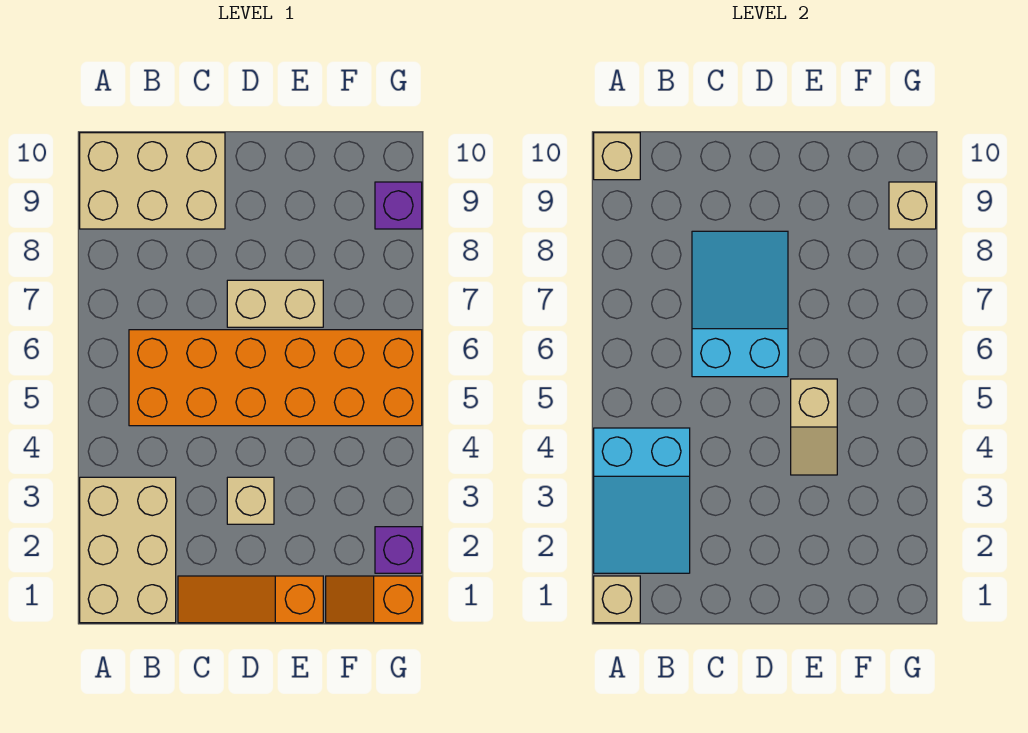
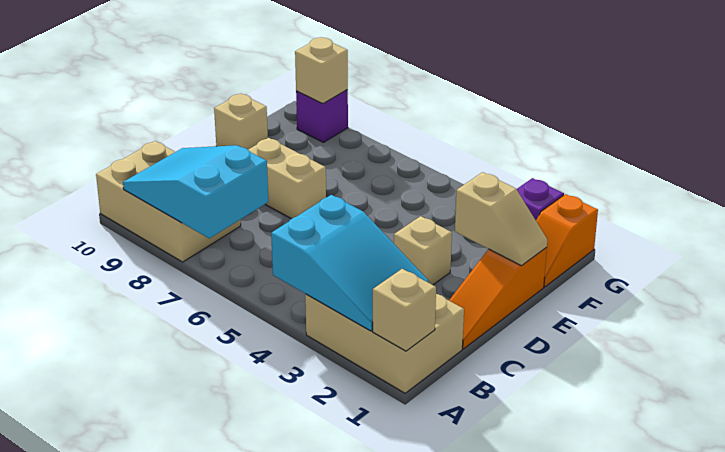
tan brick A9:C10 level 1 -> tan brick A8:B10 level 1
tan brick A10 level 2 -> tan brick E10 level 1
orange brick B5:G6 level 1 -> none
cyan slope C6:D8 level 2 top 6 -> cyan slope A7:B9 level 2 top 7
tan brick D7:E7 level 1 -> tan brick D7:D8 level 1
tan slope E4:E5 level 2 top 5 -> tan slope E1:E2 level 2 top 2

